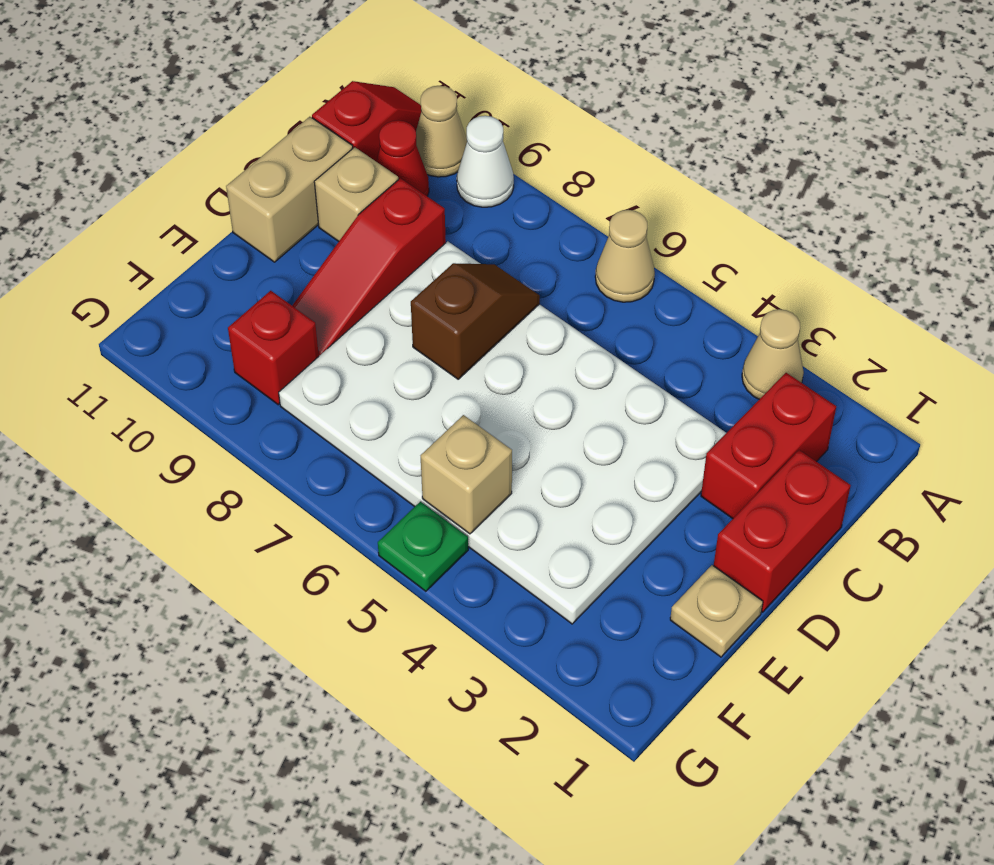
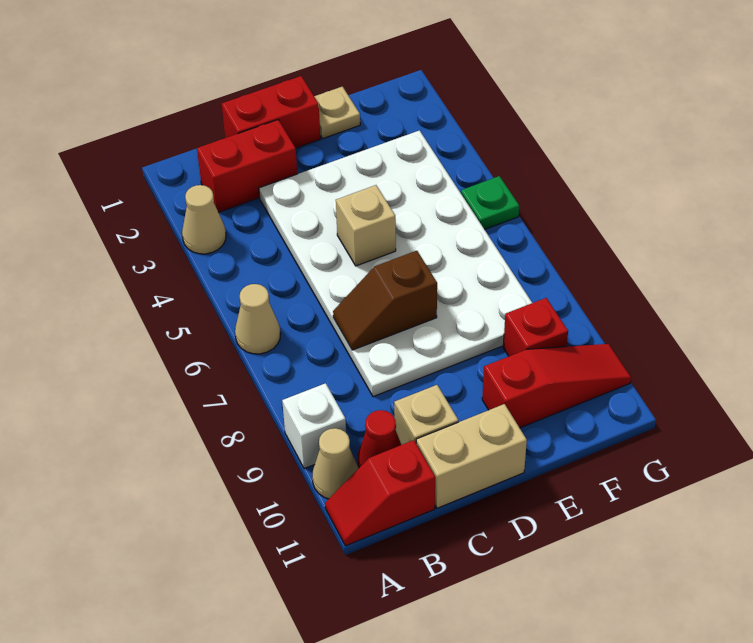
white cone A9 level 1 -> white brick A9 level 1
red slope C9:E9 level 1 top C -> red slope E10:G10 level 1 top E
tan brick F5 level 2 -> tan brick D5 level 2

